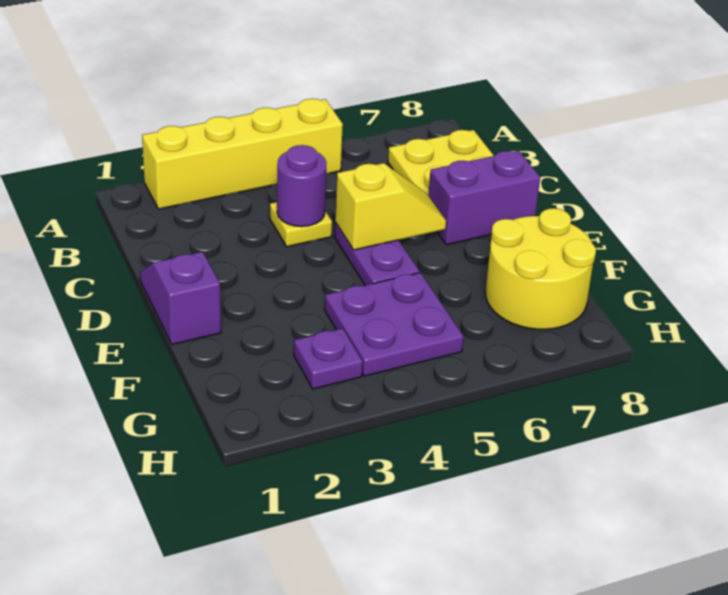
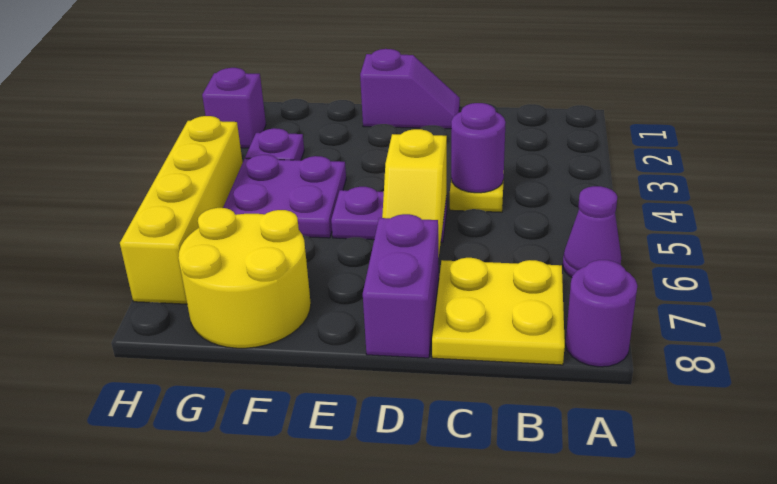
yellow brick A2:A5 level 1 -> yellow brick H4:H7 level 1
none -> purple cone A6 level 1
none -> purple round brick A8 level 1
none -> purple brick H2 level 1

